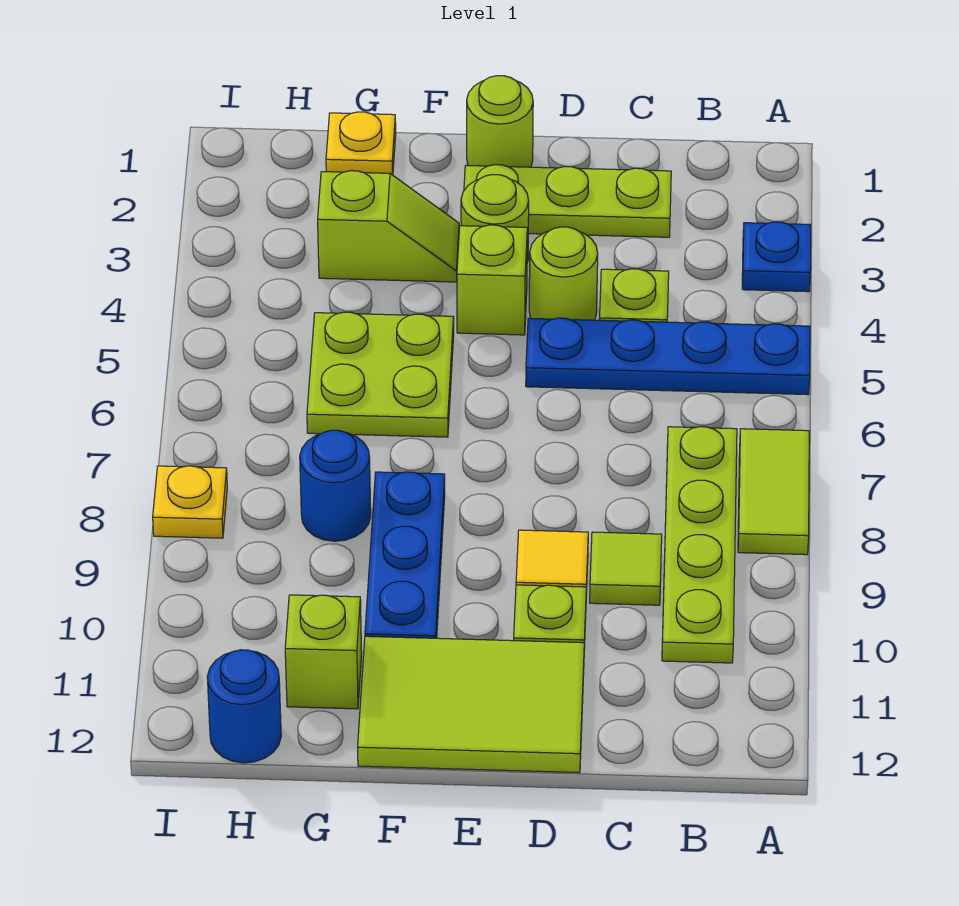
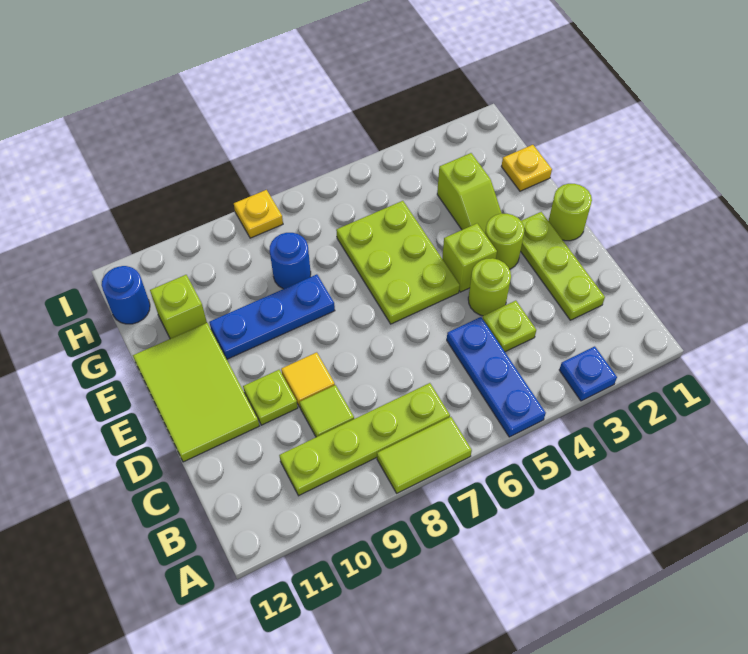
blue plate A5:D5 level 1 -> blue plate A5:C5 level 1
lime plate F5:G6 level 1 -> lime plate E5:G6 level 1

